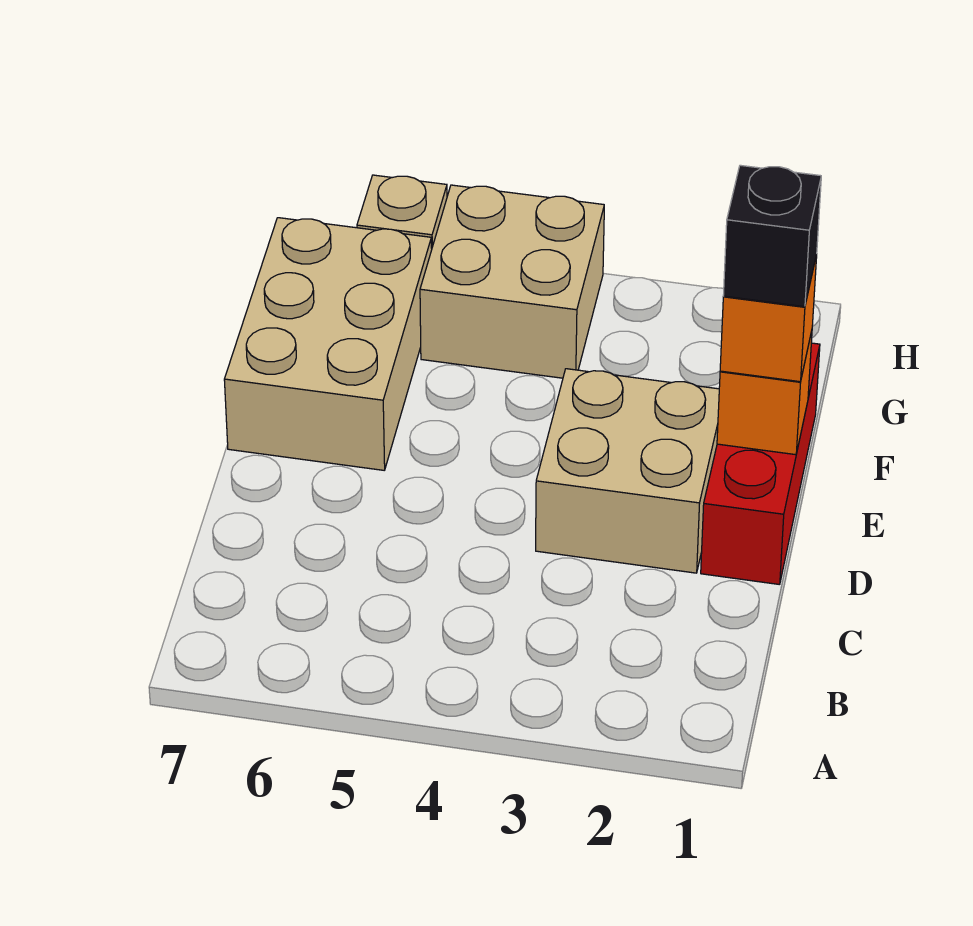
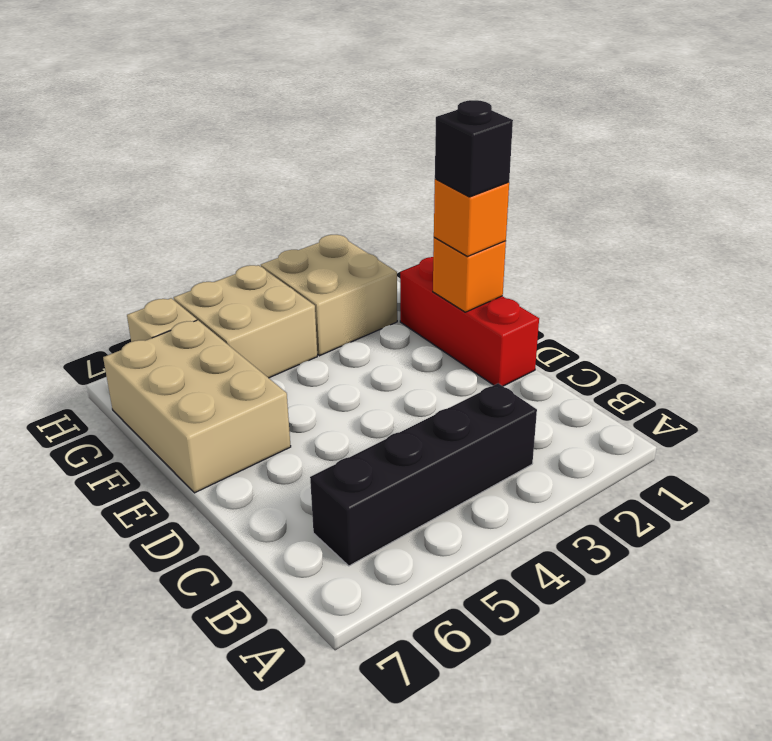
none -> black brick B3:B6 level 1
tan brick D2:E3 level 1 -> tan brick G2:H3 level 1

